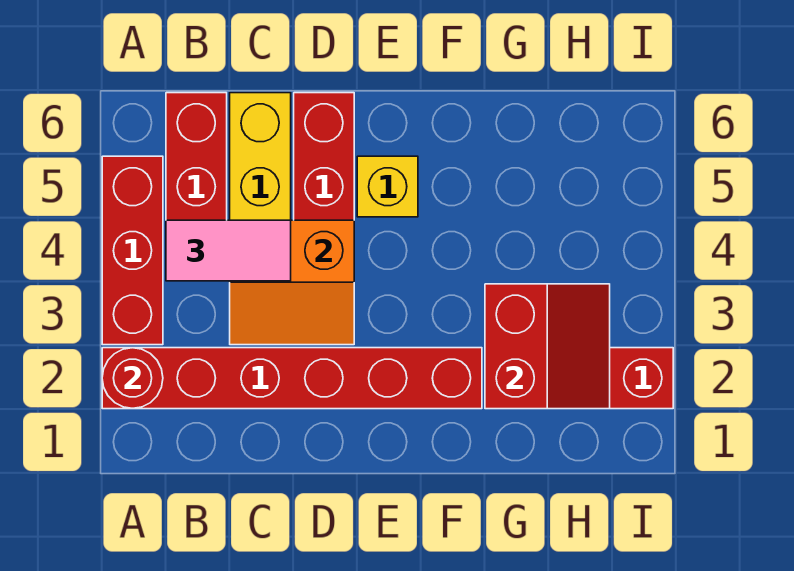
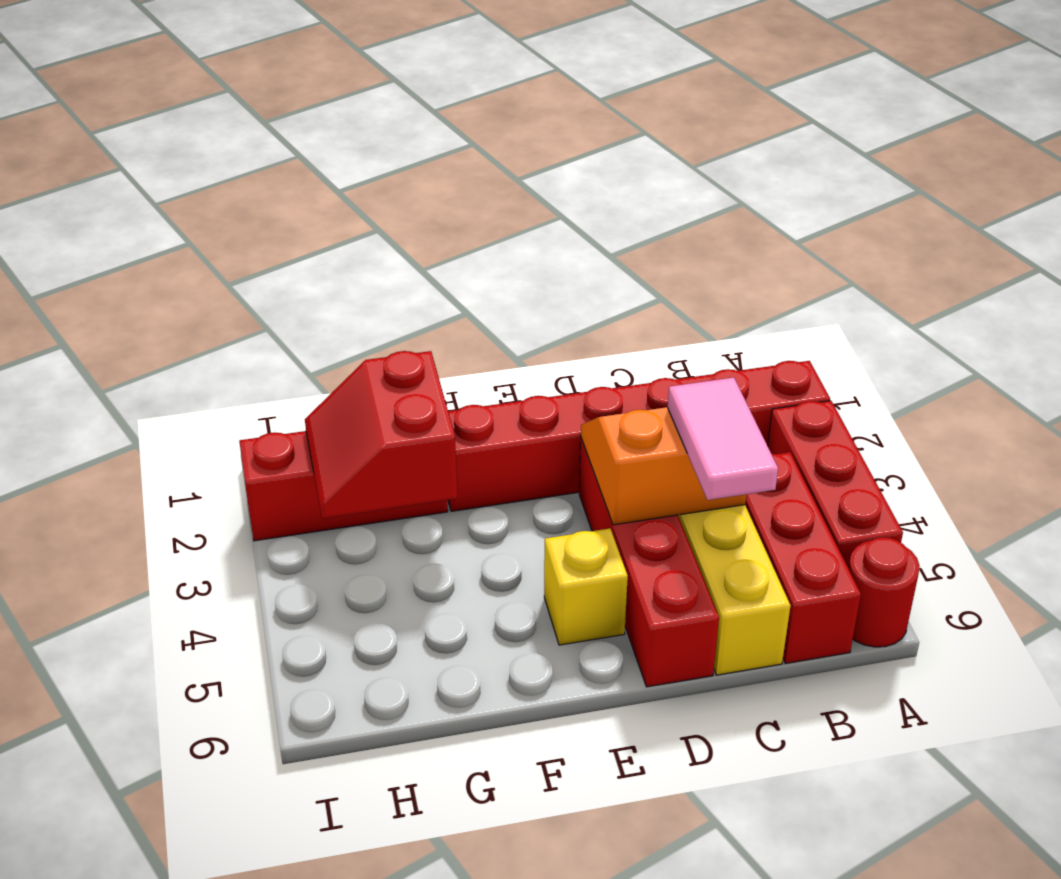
red round brick A2 level 2 -> red round brick A6 level 1
pink tile B4:C4 level 3 -> pink tile C4:C5 level 3

